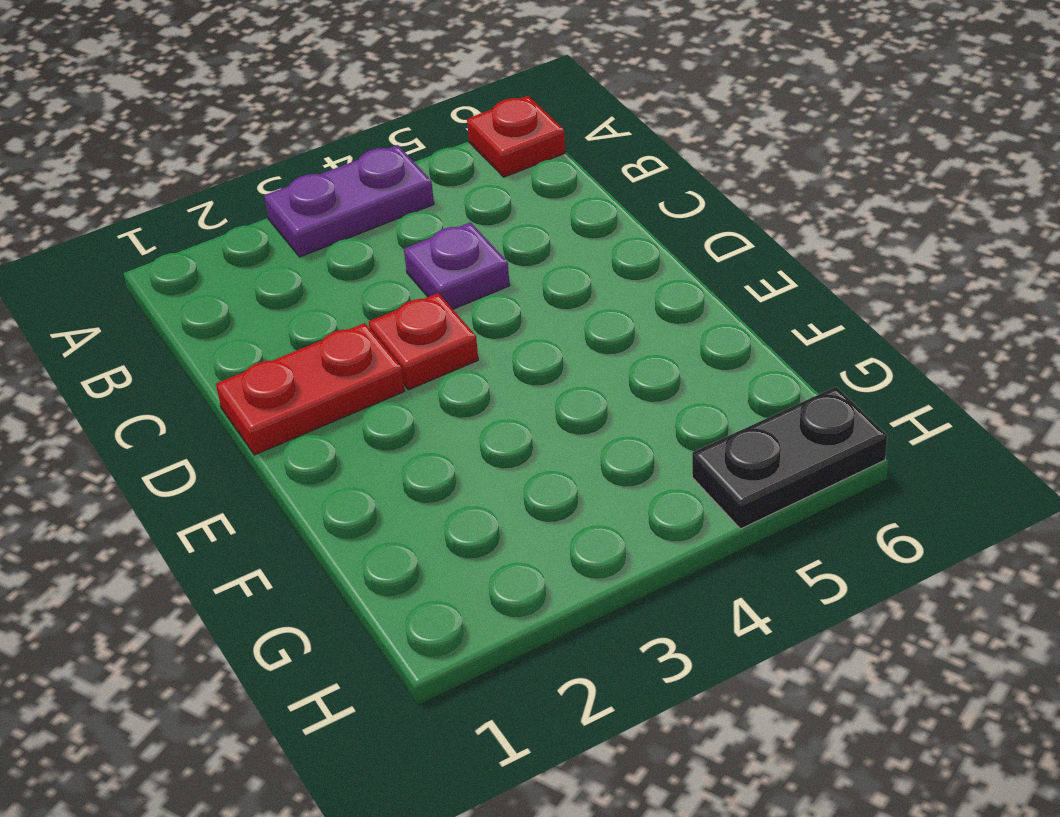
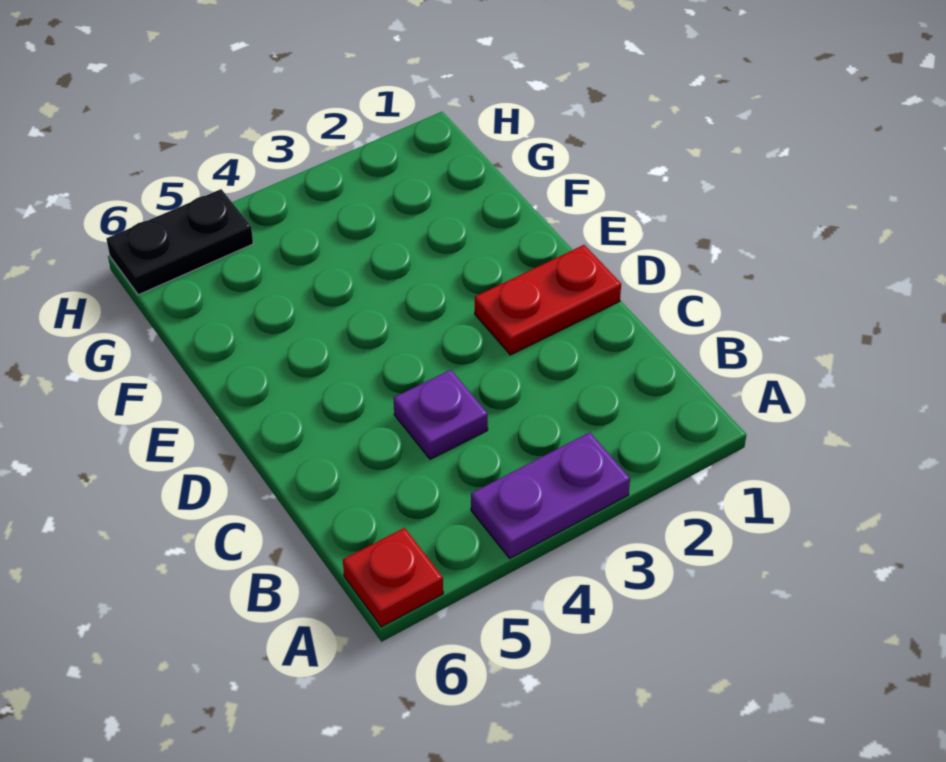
red plate D3 level 1 -> none

